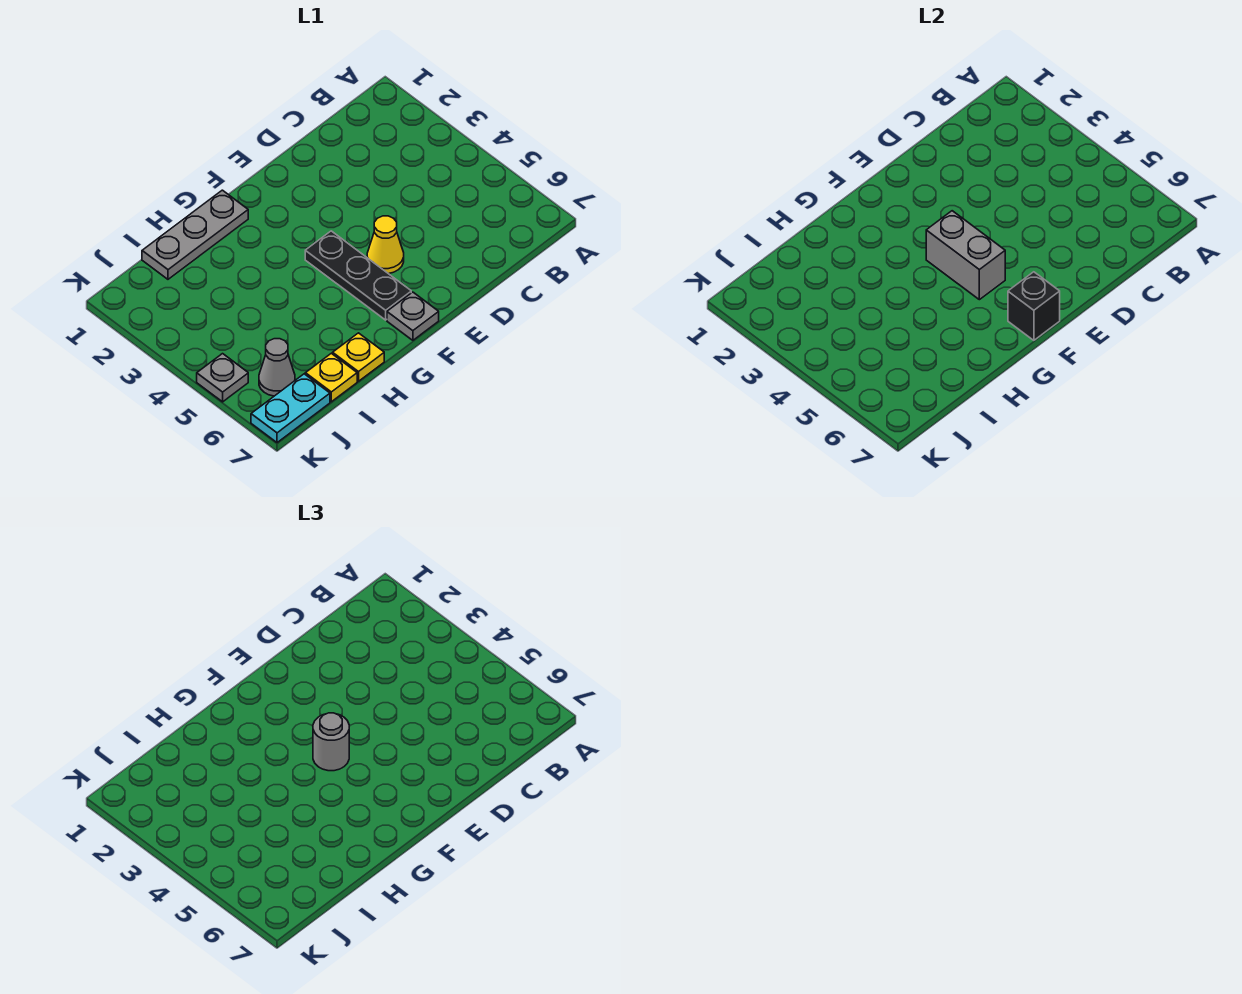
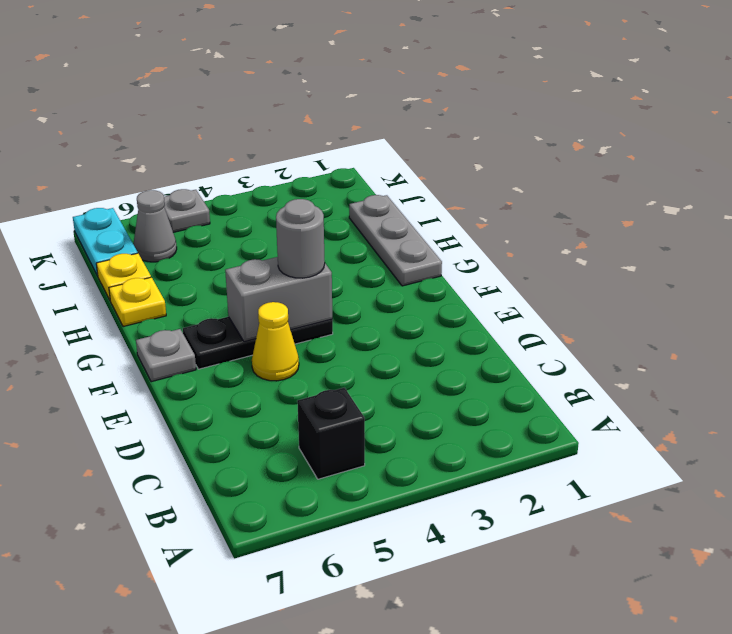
black brick F7 level 2 -> black brick B5 level 1

